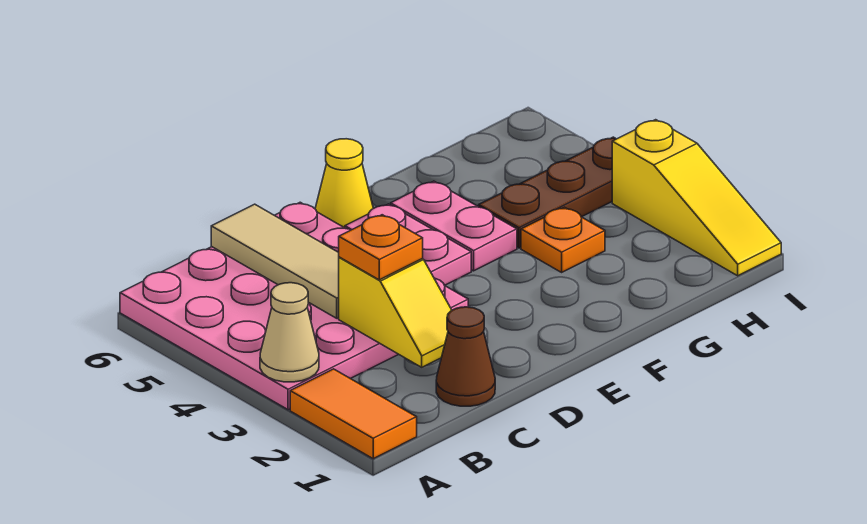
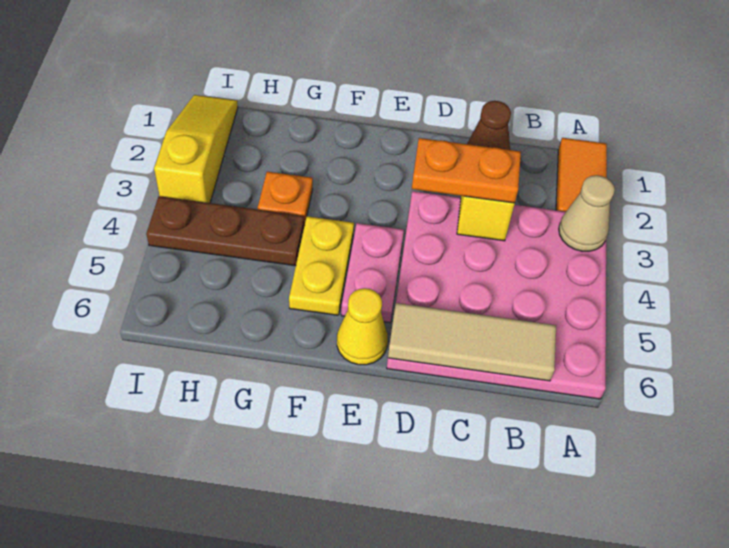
orange plate C3 level 3 -> orange plate C3:D3 level 3
tan tile C4:C6 level 2 -> tan tile B6:D6 level 2
pink plate F4:F5 level 1 -> yellow plate F4:F5 level 1

